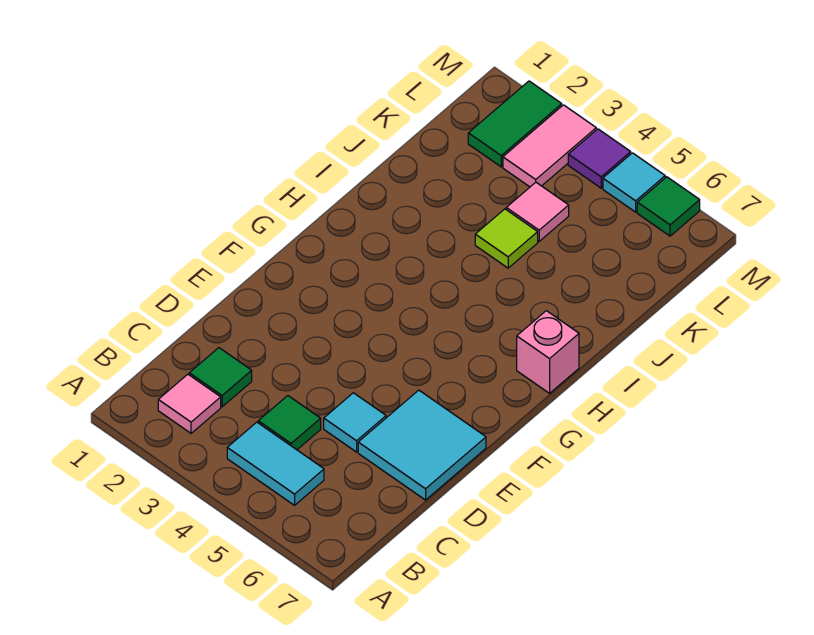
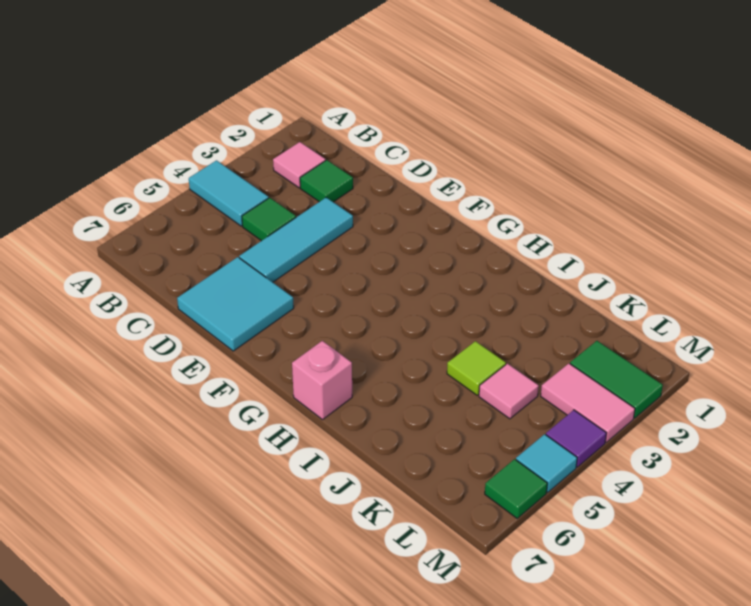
cyan tile B4:B5 level 1 -> cyan tile A4:B4 level 1
cyan tile D5 level 1 -> cyan tile D3:D5 level 1

